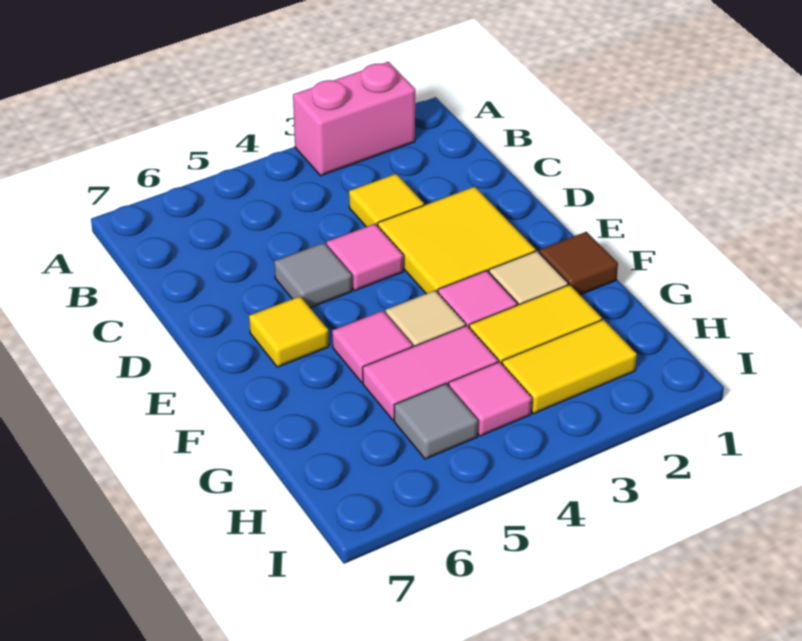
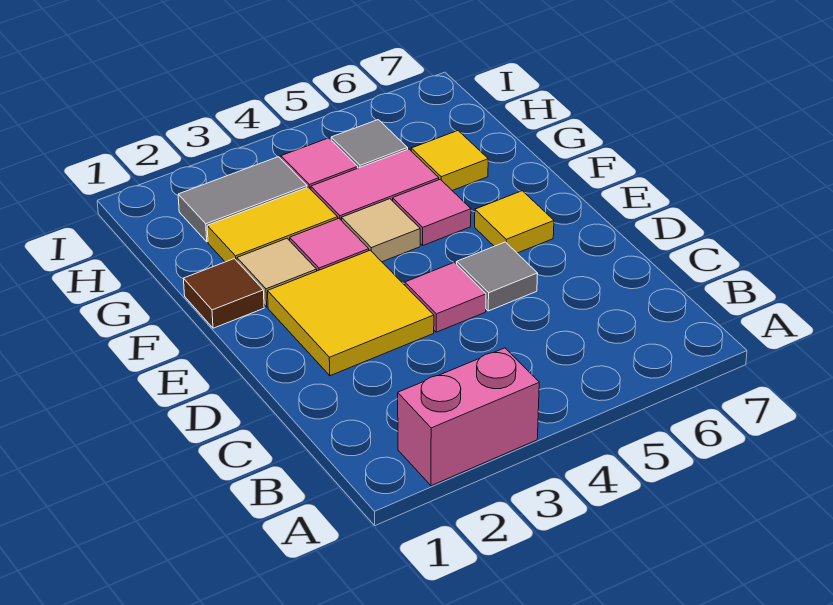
yellow tile C3 level 1 -> yellow tile G6 level 1
yellow tile H2:H3 level 1 -> grey tile H2:H3 level 1

